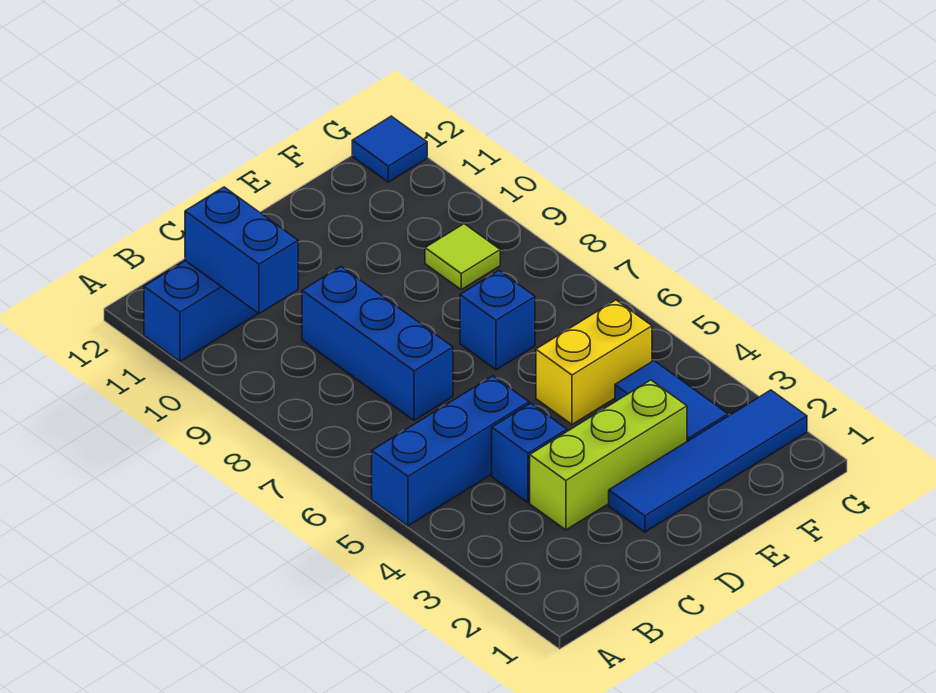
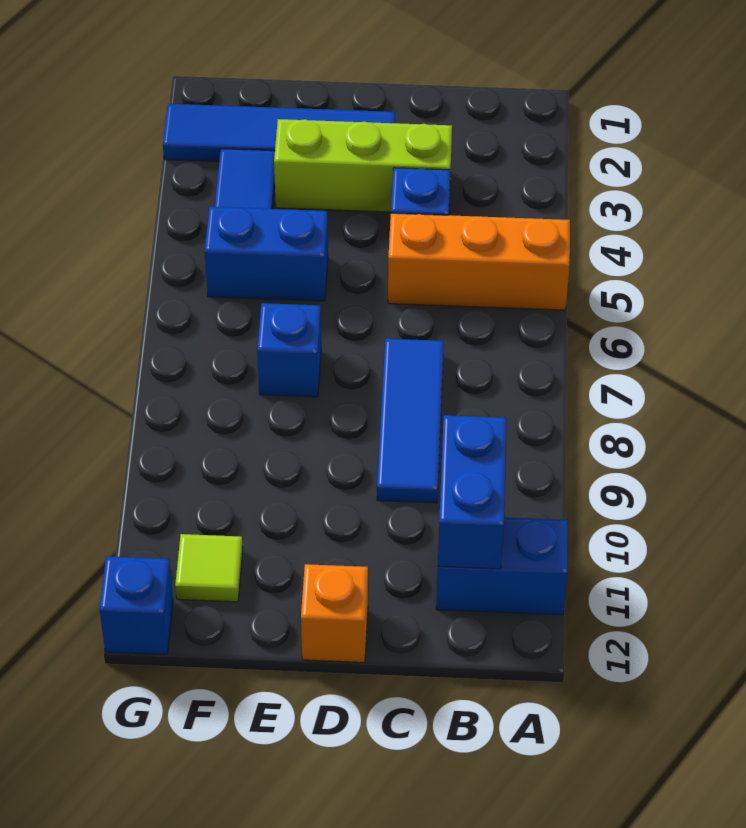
blue brick A5:C5 level 1 -> orange brick A5:C5 level 1
blue brick C7:C9 level 1 -> blue tile C7:C9 level 1
none -> orange brick D12 level 1
yellow brick E5:F5 level 1 -> blue brick E5:F5 level 1
lime tile F9 level 1 -> lime tile F11 level 1
blue tile G12 level 1 -> blue brick G12 level 1

